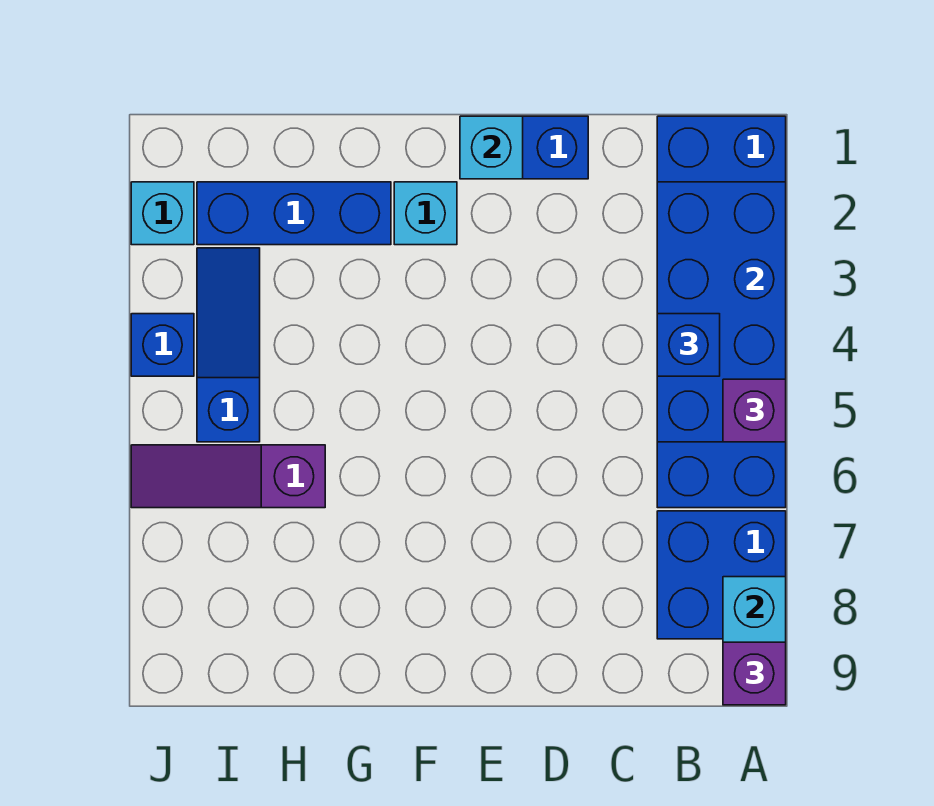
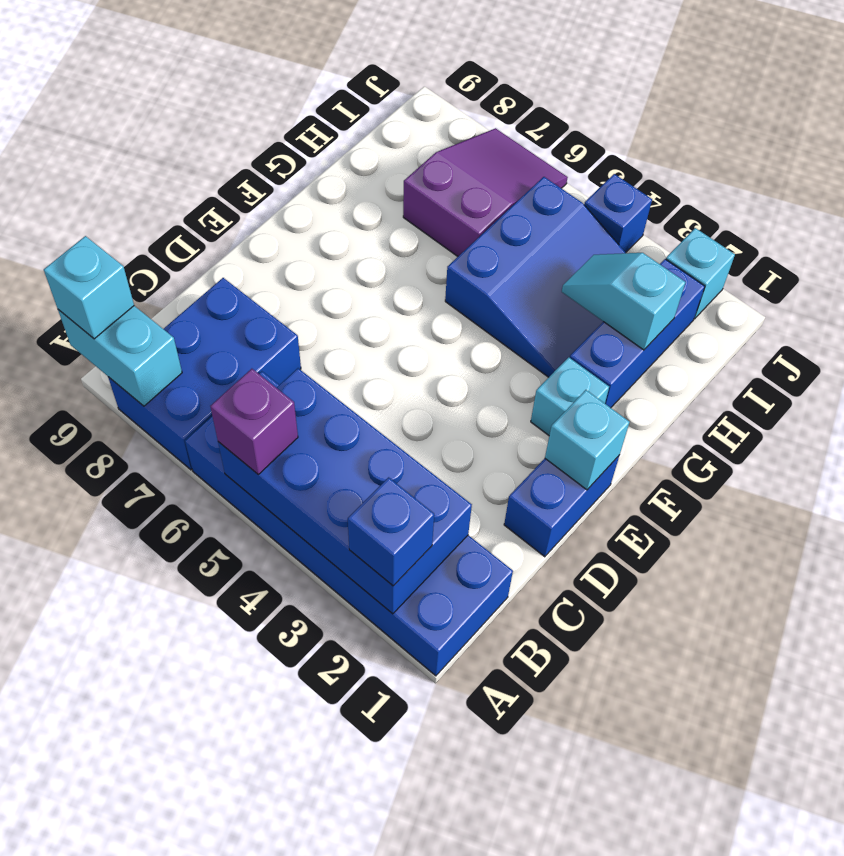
blue brick A7:B8 level 1 -> blue brick A7:C8 level 1
purple brick A9 level 3 -> cyan brick A9 level 3
blue brick B4 level 3 -> blue brick A2 level 3
none -> cyan slope H2:H3 level 2 top 2
purple slope H6:J6 level 1 top H -> purple slope H6:J7 level 1 top H
blue slope I3:I5 level 1 top 5 -> blue slope G3:I5 level 1 top 5

